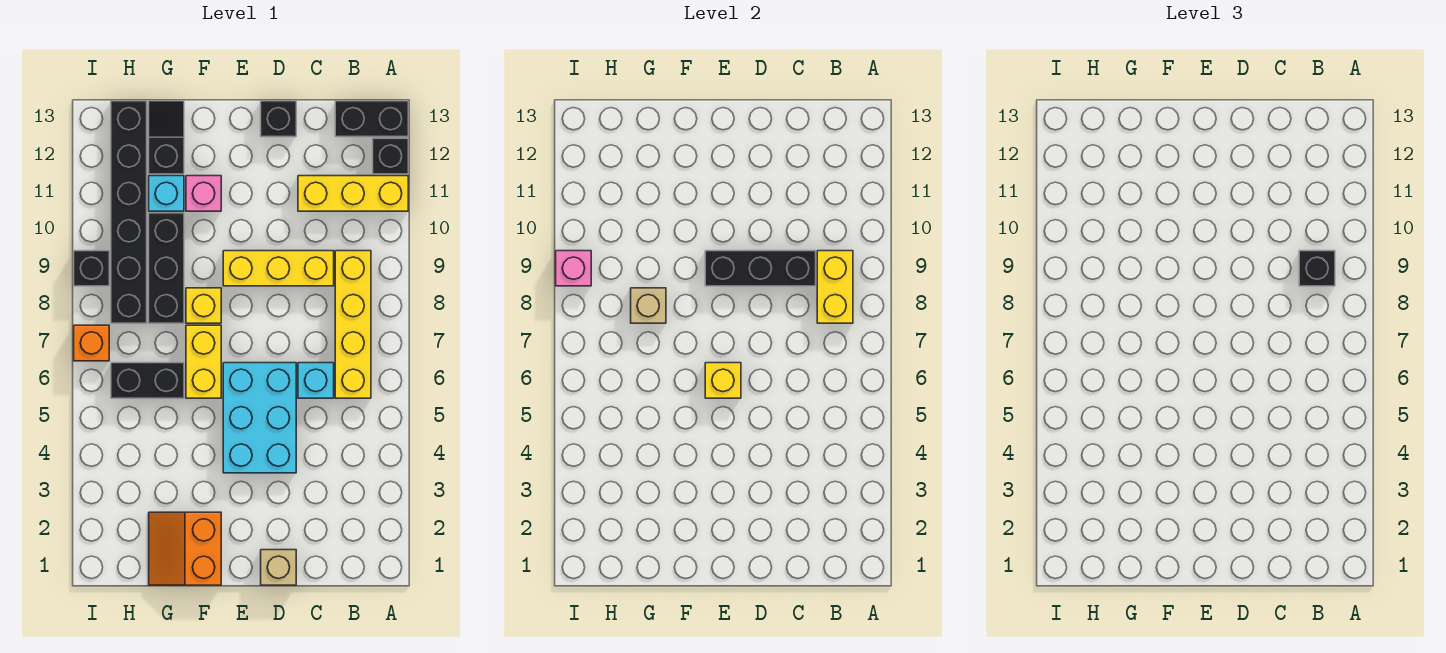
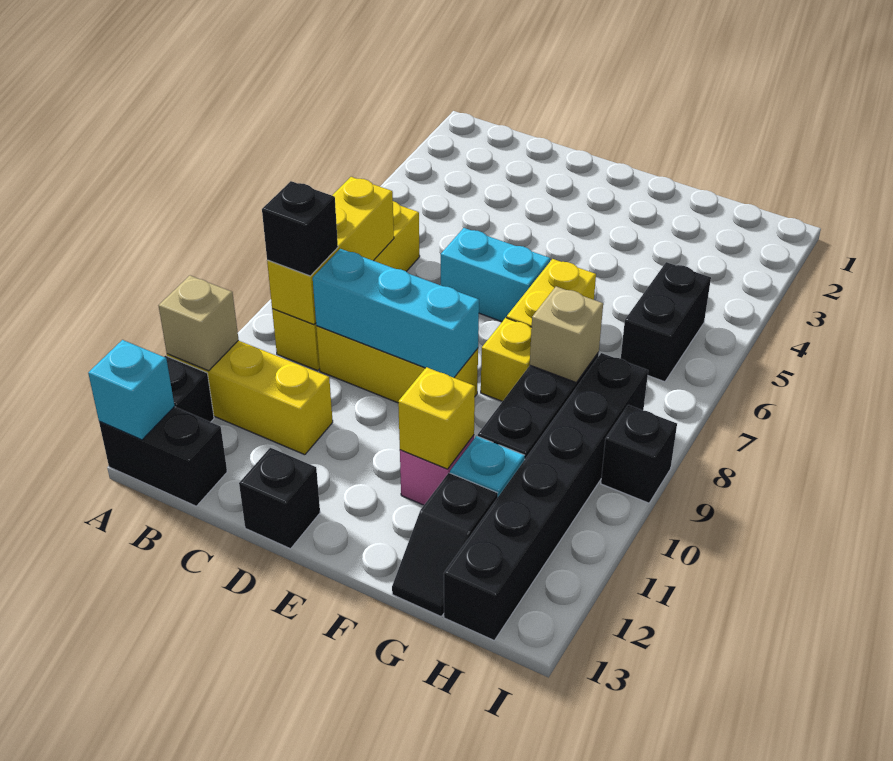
yellow brick B8:B9 level 2 -> yellow brick B7:B9 level 2
cyan brick C6 level 1 -> cyan brick A13 level 2
black brick C9:E9 level 2 -> cyan brick C9:E9 level 2
tan brick D1 level 1 -> tan brick A11 level 2
cyan brick D4:E6 level 1 -> cyan brick D6:E6 level 1
yellow brick E6 level 2 -> yellow brick F11 level 2
orange slope F1:G2 level 1 top F -> none
black brick G6:H6 level 1 -> black brick H5:H6 level 1
orange brick I7 level 1 -> none
pink brick I9 level 2 -> none

